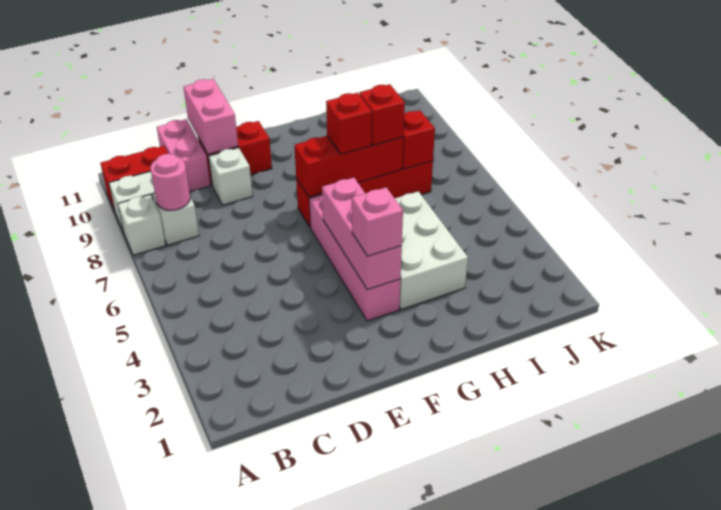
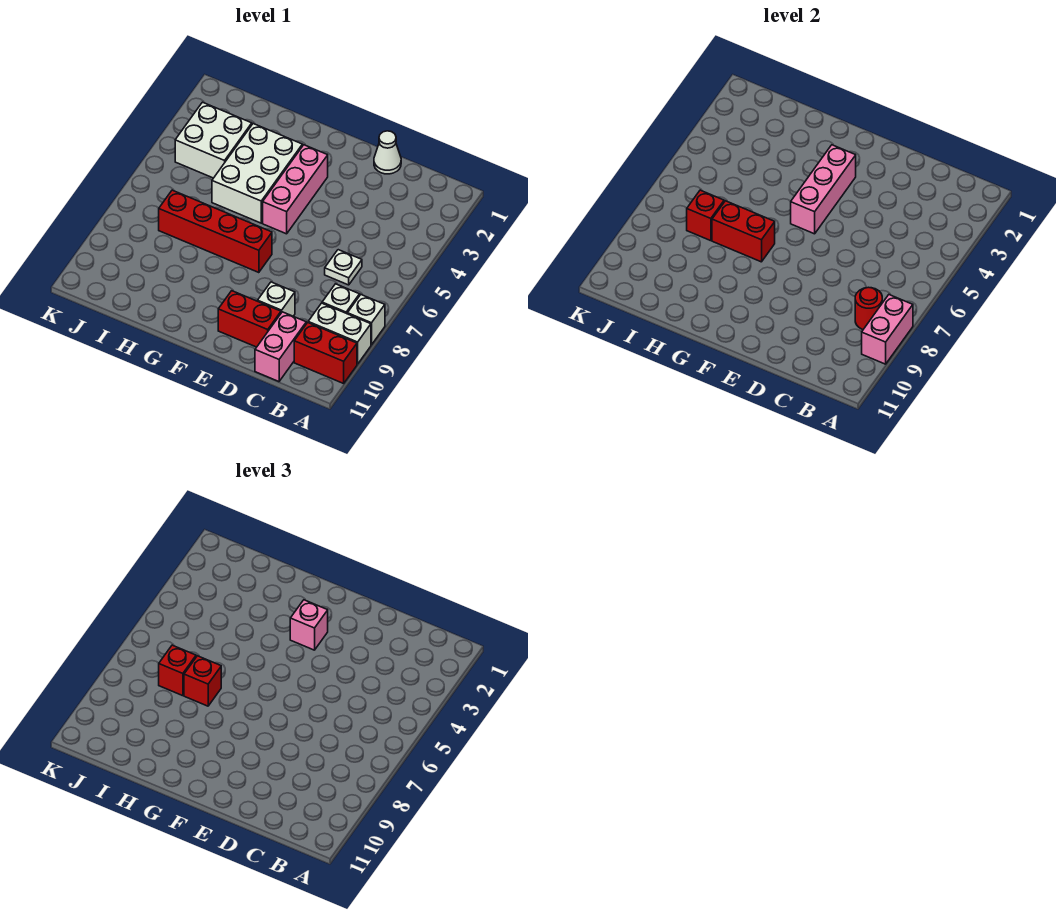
pink round brick B8 level 2 -> red round brick B8 level 2
none -> white plate C6 level 1
none -> white cone D1 level 1
pink brick D10:D11 level 2 -> pink brick A8:A9 level 2
pink brick F3:F6 level 1 -> pink brick F3:F5 level 1
red brick F7:H7 level 2 -> red brick G7:H7 level 2
red brick G7 level 3 -> red brick I7 level 3
none -> white brick I3:J4 level 1

